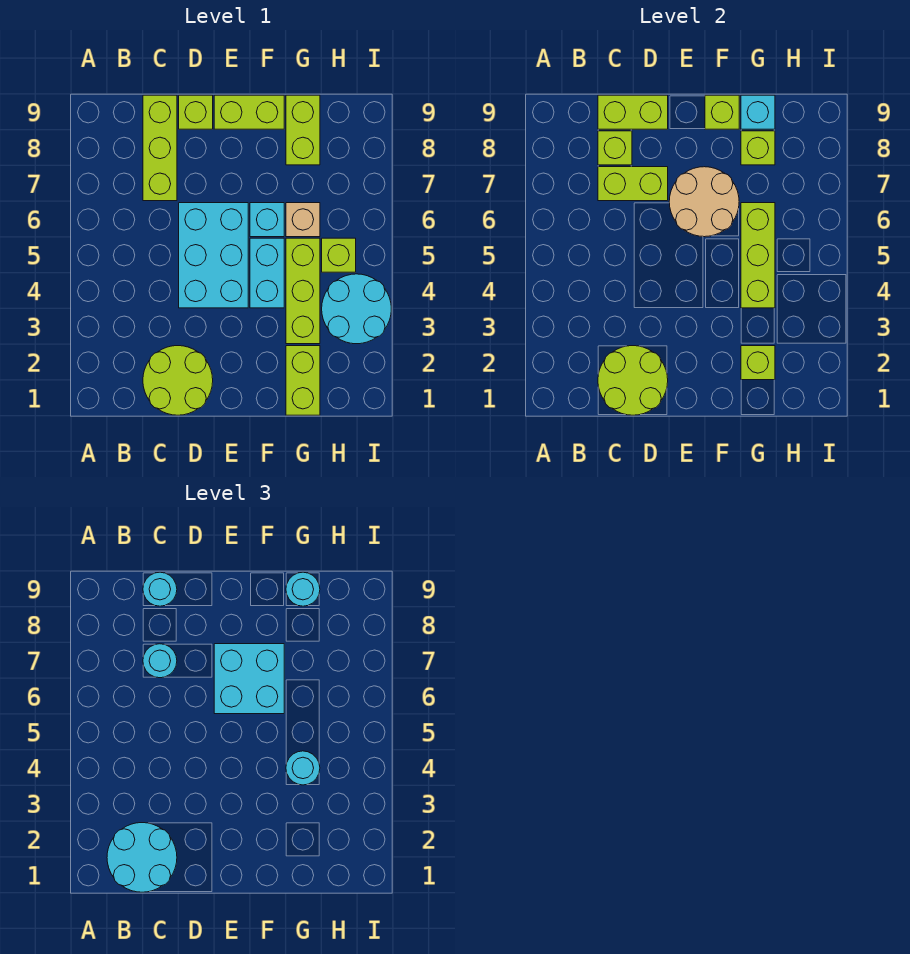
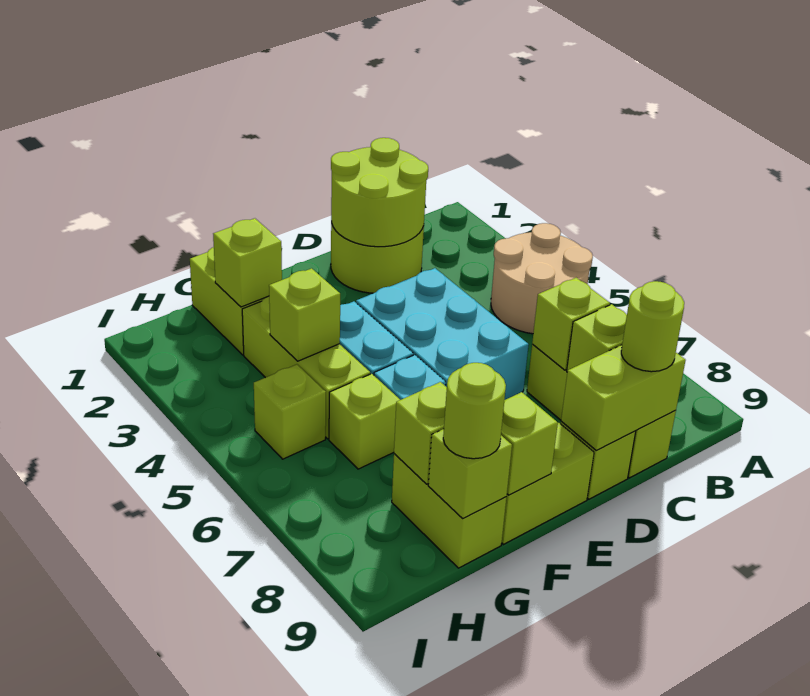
cyan round brick B1:C2 level 3 -> none
lime brick C7:D7 level 2 -> lime brick C7 level 2
cyan round brick C7 level 3 -> none
cyan round brick C9 level 3 -> lime round brick C9 level 3
tan round brick E6:F7 level 2 -> tan round brick A4:B5 level 1
cyan brick E6:F7 level 3 -> none
lime brick G4:G6 level 2 -> lime brick G4 level 2
cyan round brick G4 level 3 -> none
tan brick G6 level 1 -> lime brick G6 level 1
cyan brick G9 level 2 -> lime brick G9 level 2
cyan round brick G9 level 3 -> lime round brick G9 level 3
cyan round brick H3:I4 level 1 -> none

